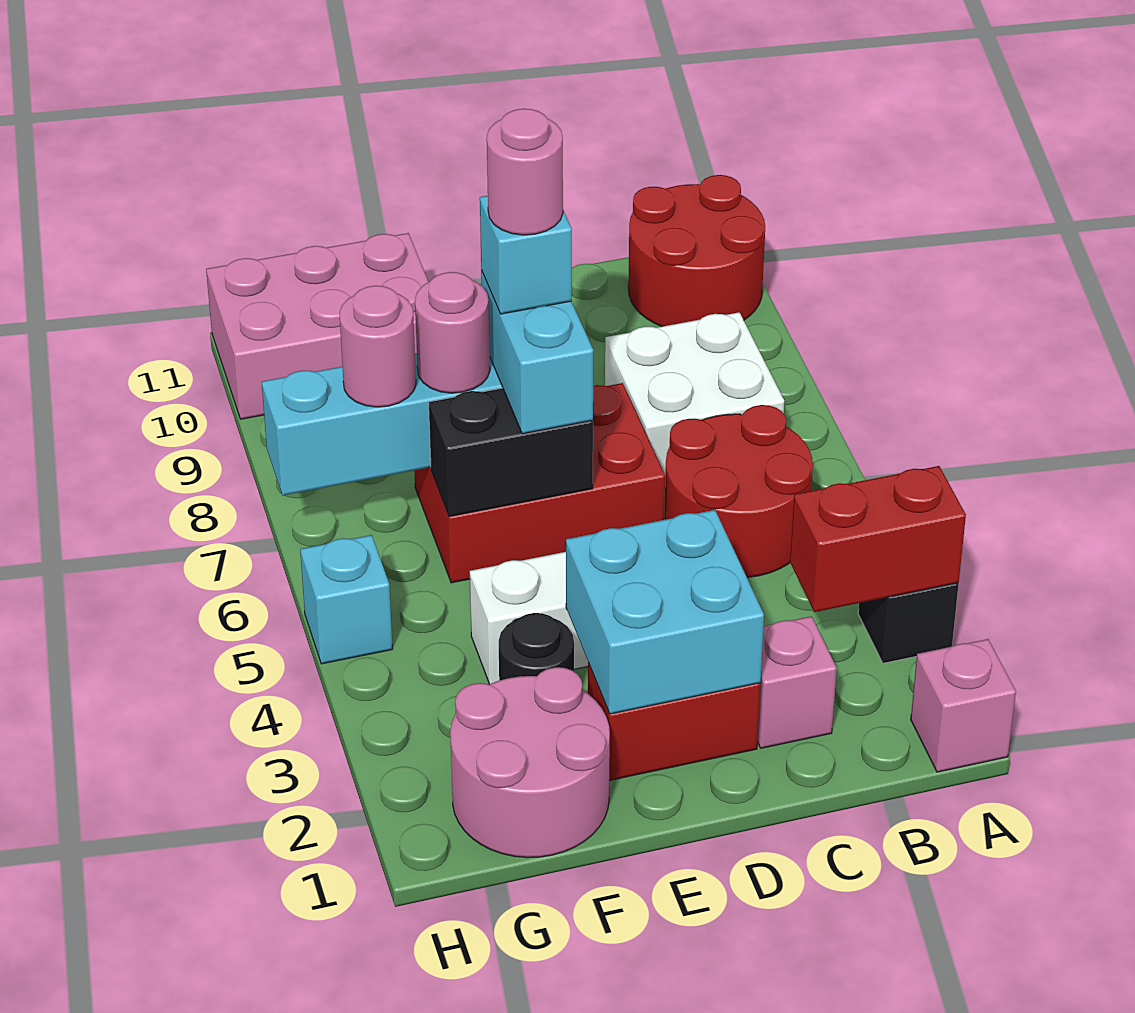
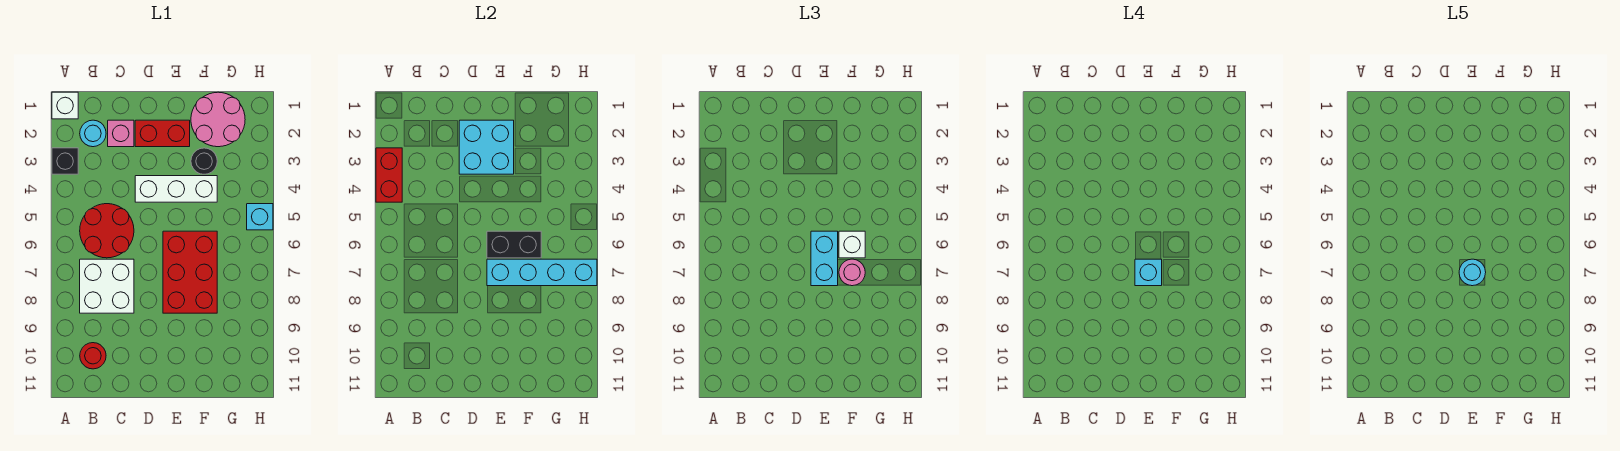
pink brick A1 level 1 -> white brick A1 level 1
red brick A3:B3 level 2 -> red brick A3:A4 level 2
red round brick A10:B11 level 1 -> red round brick B10 level 1
none -> cyan round brick B2 level 1
red brick D6:F7 level 1 -> red brick E6:F8 level 1
pink round brick E7 level 5 -> cyan round brick E7 level 5
none -> white brick F6 level 3
pink brick F10:H11 level 1 -> none
pink round brick G7 level 3 -> none

